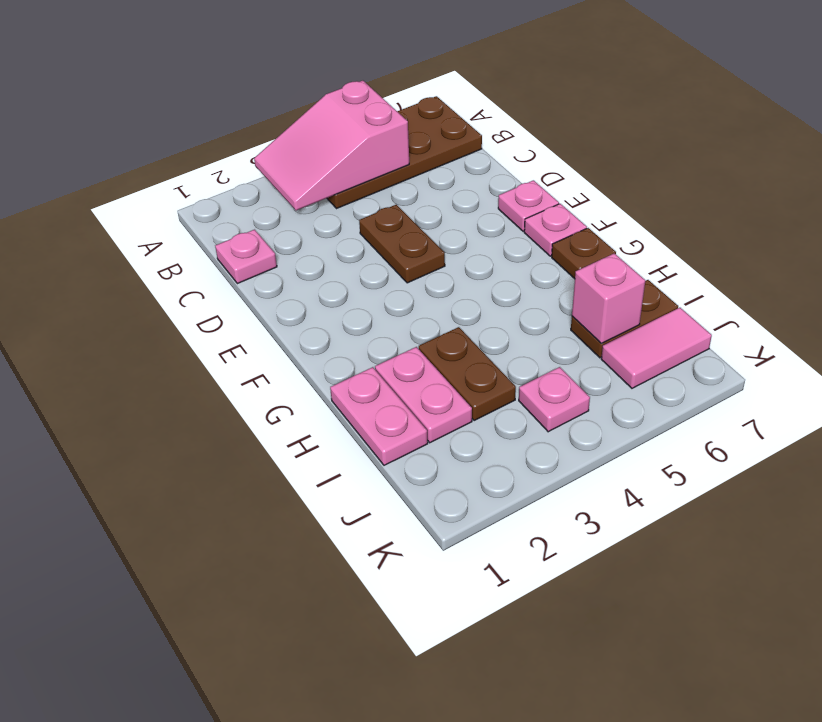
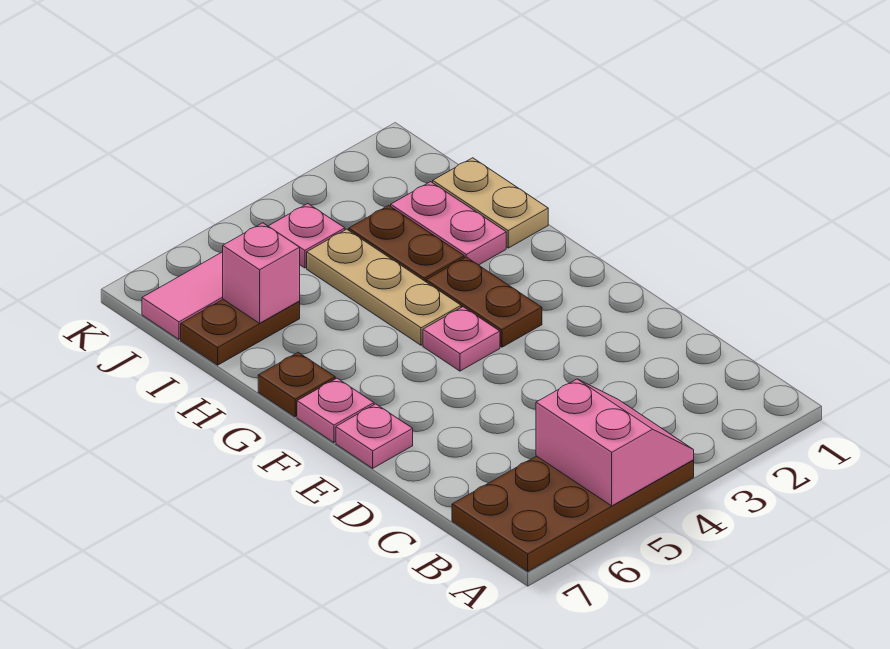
pink slope A3:B5 level 2 top 5 -> pink slope A4:B5 level 2 top 5
pink plate C1 level 1 -> pink plate F4 level 1
brown plate D4:E4 level 1 -> brown plate F3:G3 level 1
none -> tan plate G4:I4 level 1
pink plate H1:I1 level 1 -> tan plate H1:I1 level 1

